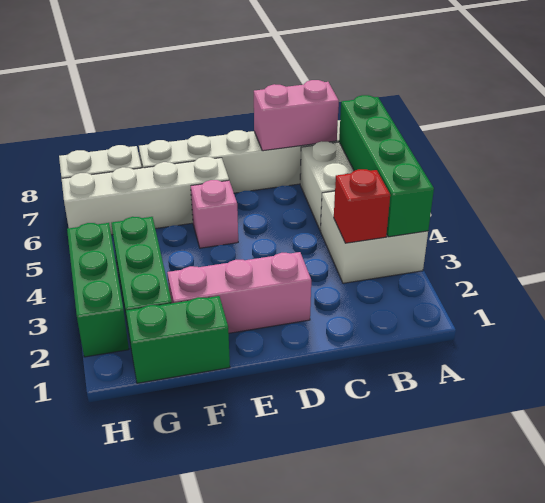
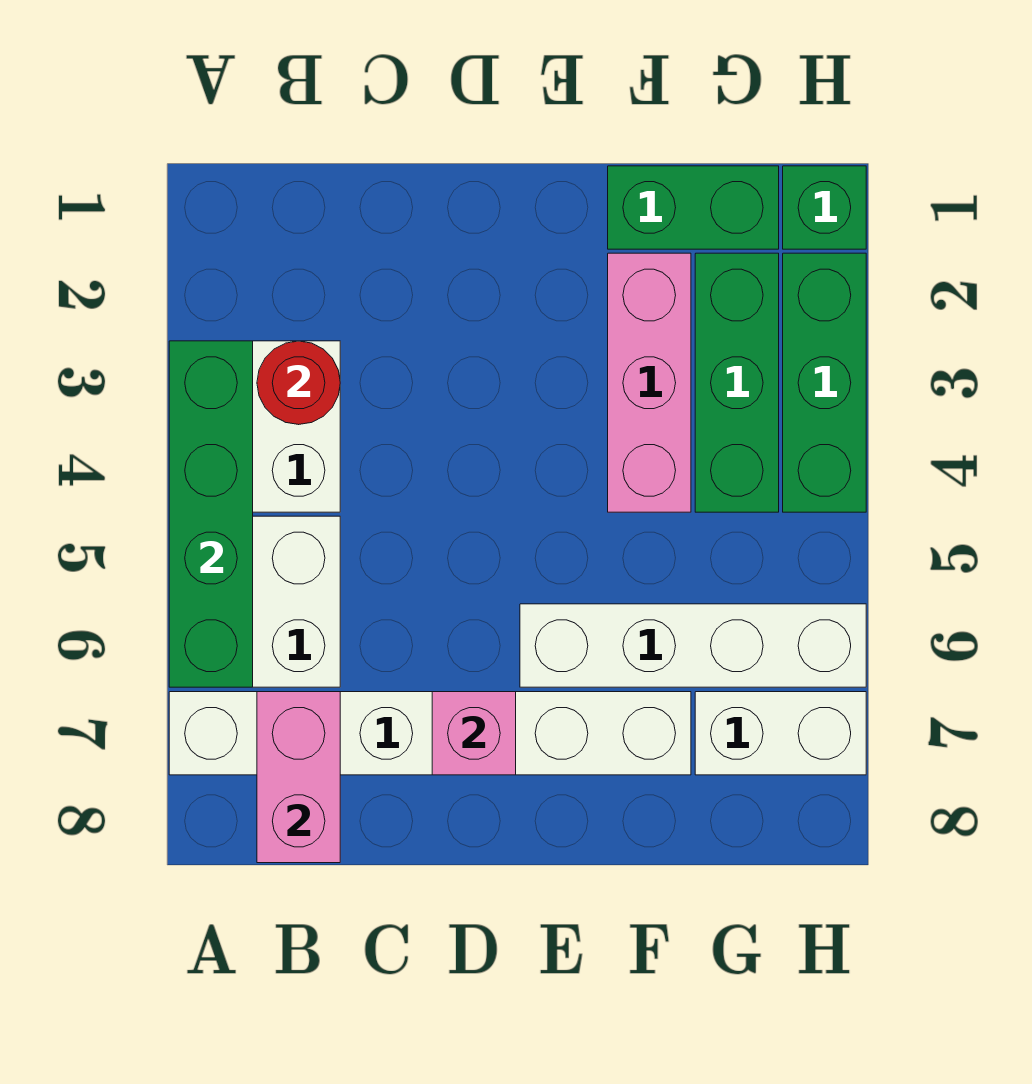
red brick B3 level 2 -> red round brick B3 level 2
pink brick B7:C7 level 2 -> pink brick B7:B8 level 2
pink brick D2:F2 level 1 -> pink brick F2:F4 level 1
pink brick E5 level 1 -> pink brick D7 level 2
none -> green brick H1 level 1

